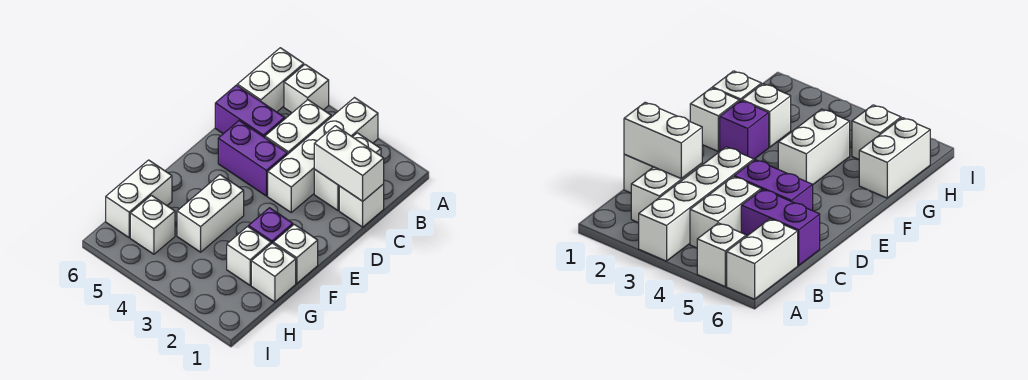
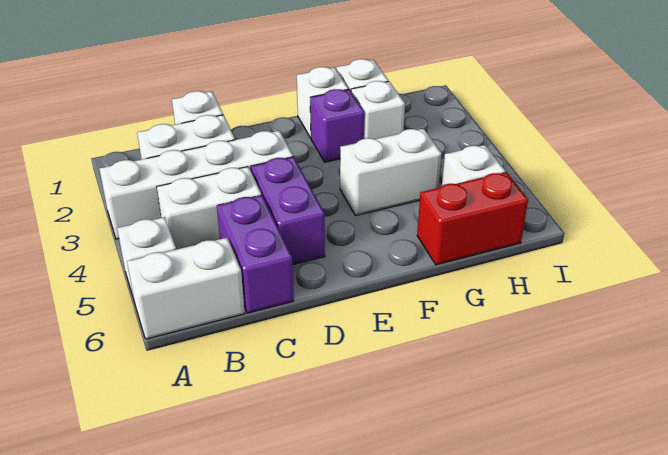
white brick C1:C2 level 2 -> none
white brick G6:H6 level 1 -> red brick G6:H6 level 1

